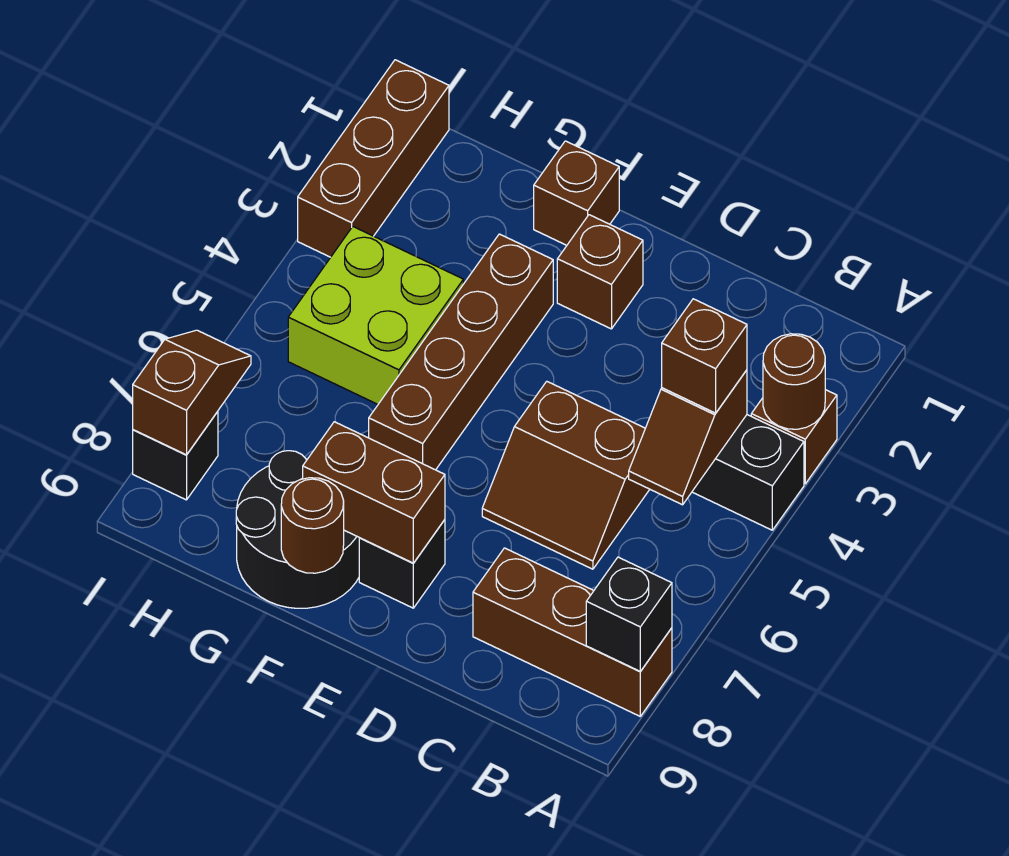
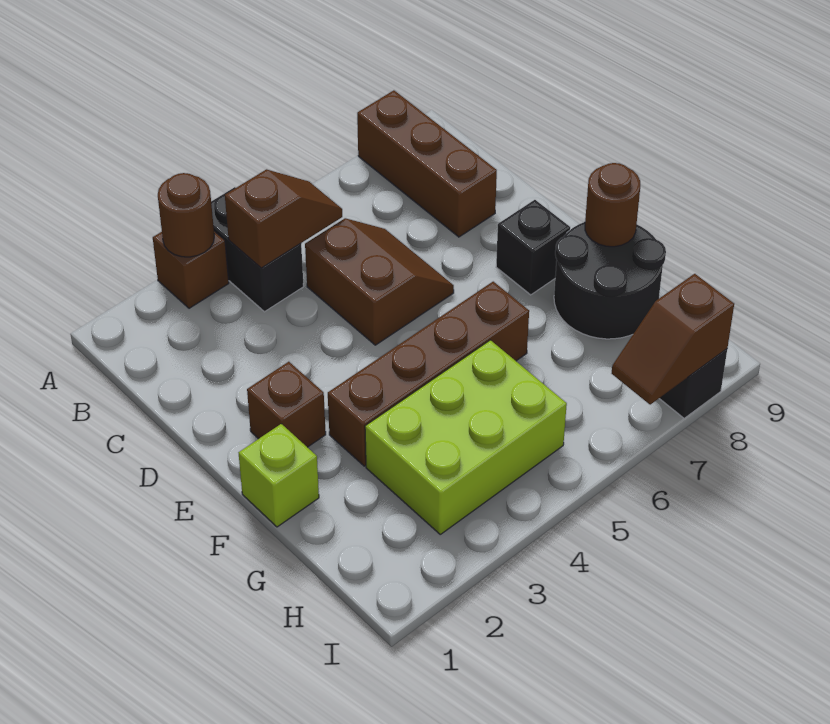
black brick A8 level 2 -> none
brown brick B4 level 3 -> none
brown brick E8:F8 level 2 -> none
brown brick F1 level 1 -> lime brick F1 level 1
lime brick G4:H5 level 1 -> lime brick G3:H5 level 1
brown brick I1:I3 level 1 -> none

